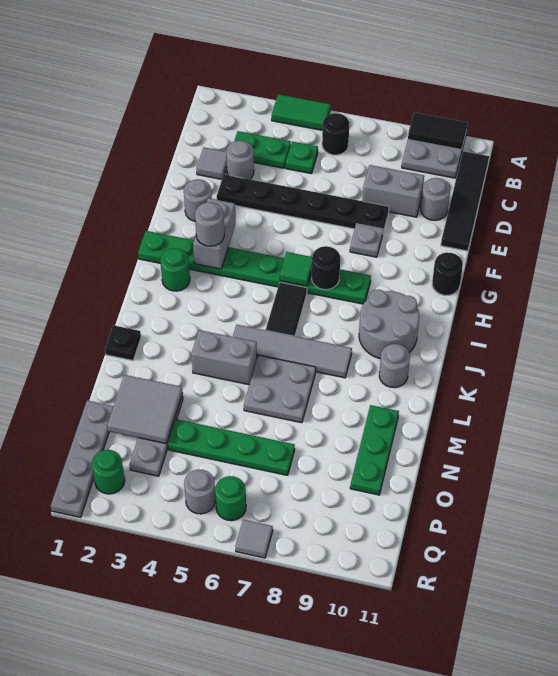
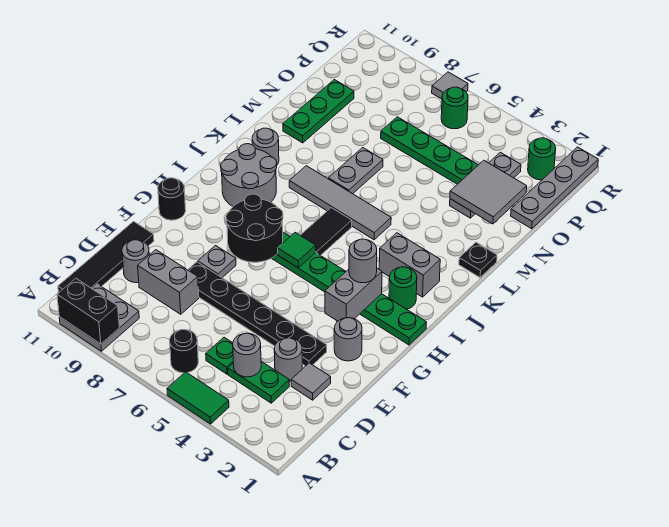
black tile A9:A10 level 2 -> black brick A9:A10 level 2
black round brick H7 level 2 -> black round brick G7:H8 level 2
grey brick L4:L5 level 1 -> grey brick J2:J3 level 1
grey plate L6:M7 level 1 -> grey plate L7:M7 level 1
grey round brick Q5 level 1 -> grey round brick C4 level 2

